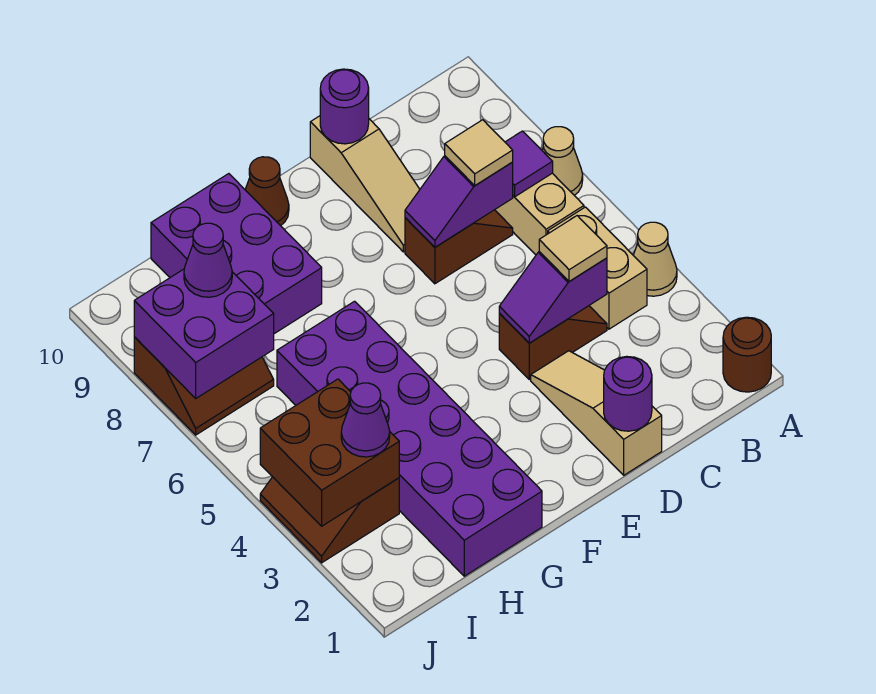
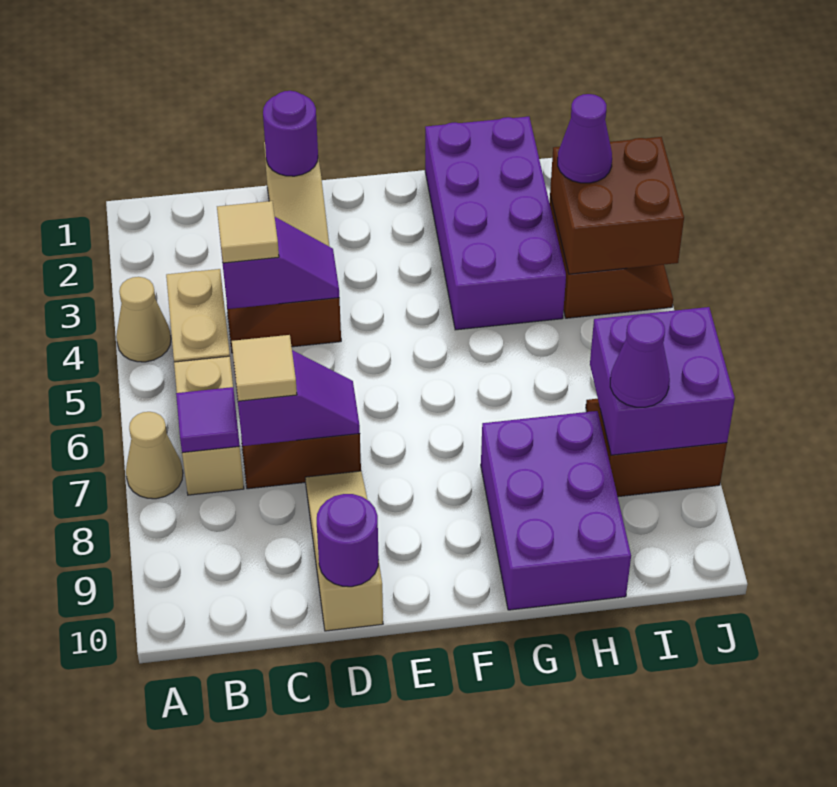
brown round brick A1 level 1 -> none
brown cone F10 level 1 -> none
purple brick G1:H6 level 1 -> purple brick G1:H4 level 1

